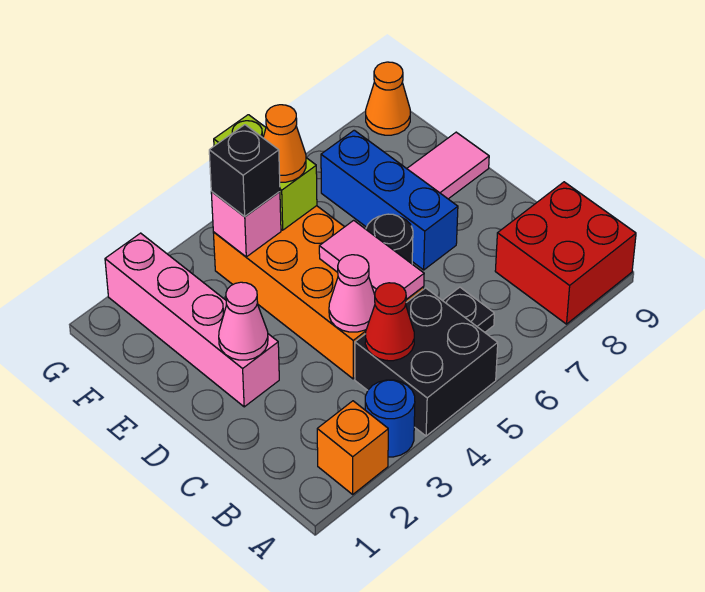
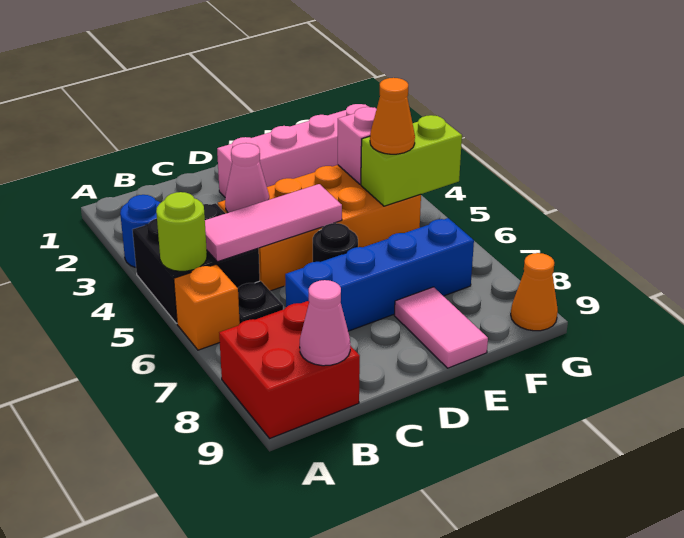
orange brick A2 level 1 -> orange brick A6 level 1
none -> lime round brick A5 level 2
red cone B4 level 2 -> none
pink tile C5:D5 level 2 -> pink tile B5:D5 level 2
pink cone D2 level 2 -> pink cone B9 level 2
blue brick D7:F7 level 1 -> blue brick C7:F7 level 1
black brick F4 level 3 -> none

